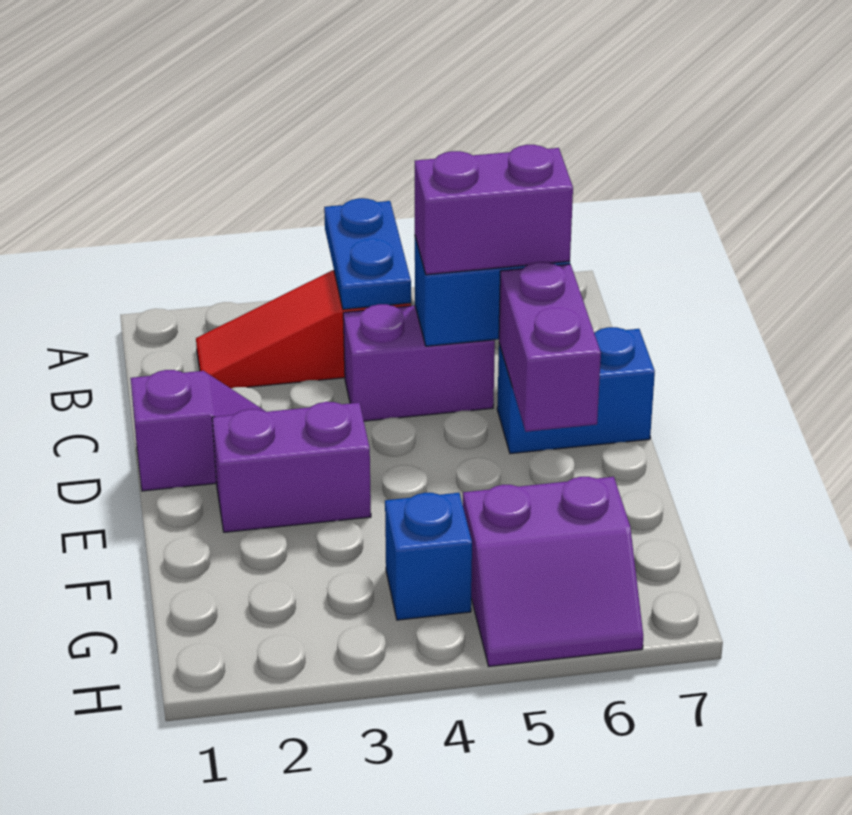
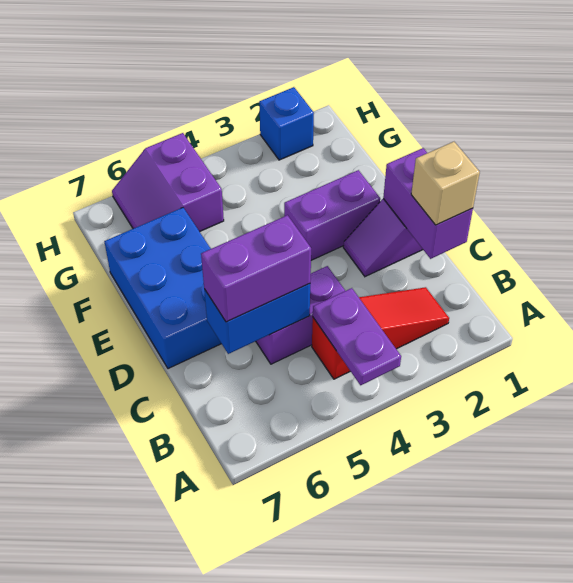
blue plate A4:B4 level 2 -> purple plate A4:B4 level 2
none -> tan brick C1 level 3
blue brick D6:D7 level 1 -> blue brick D6:F7 level 1
purple brick D6:E6 level 2 -> purple brick C1:D1 level 2
blue brick G4 level 1 -> blue brick H2 level 1
purple slope G5:H6 level 1 top G -> purple slope G5:H6 level 1 top 5

